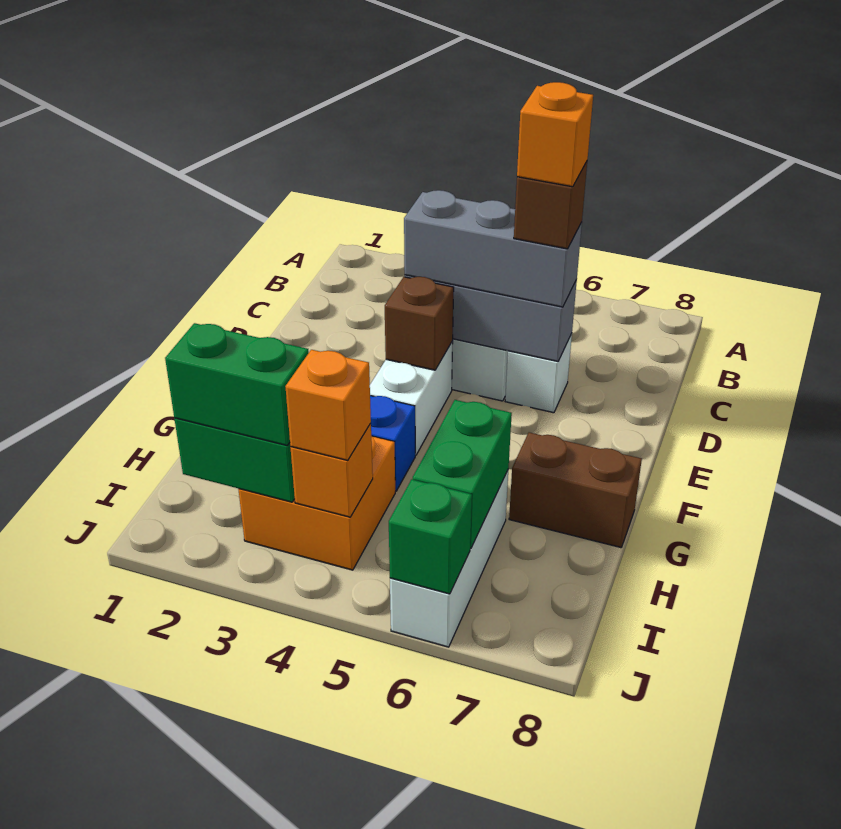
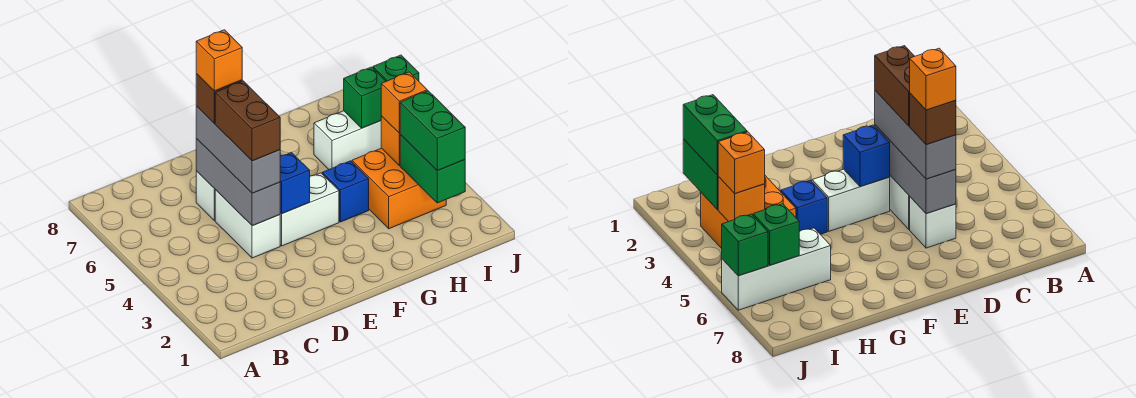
brown brick E4 level 2 -> blue brick E4 level 2
brown brick G7:G8 level 1 -> brown brick D4:D5 level 4
green brick H6:I6 level 2 -> green brick I6 level 2

